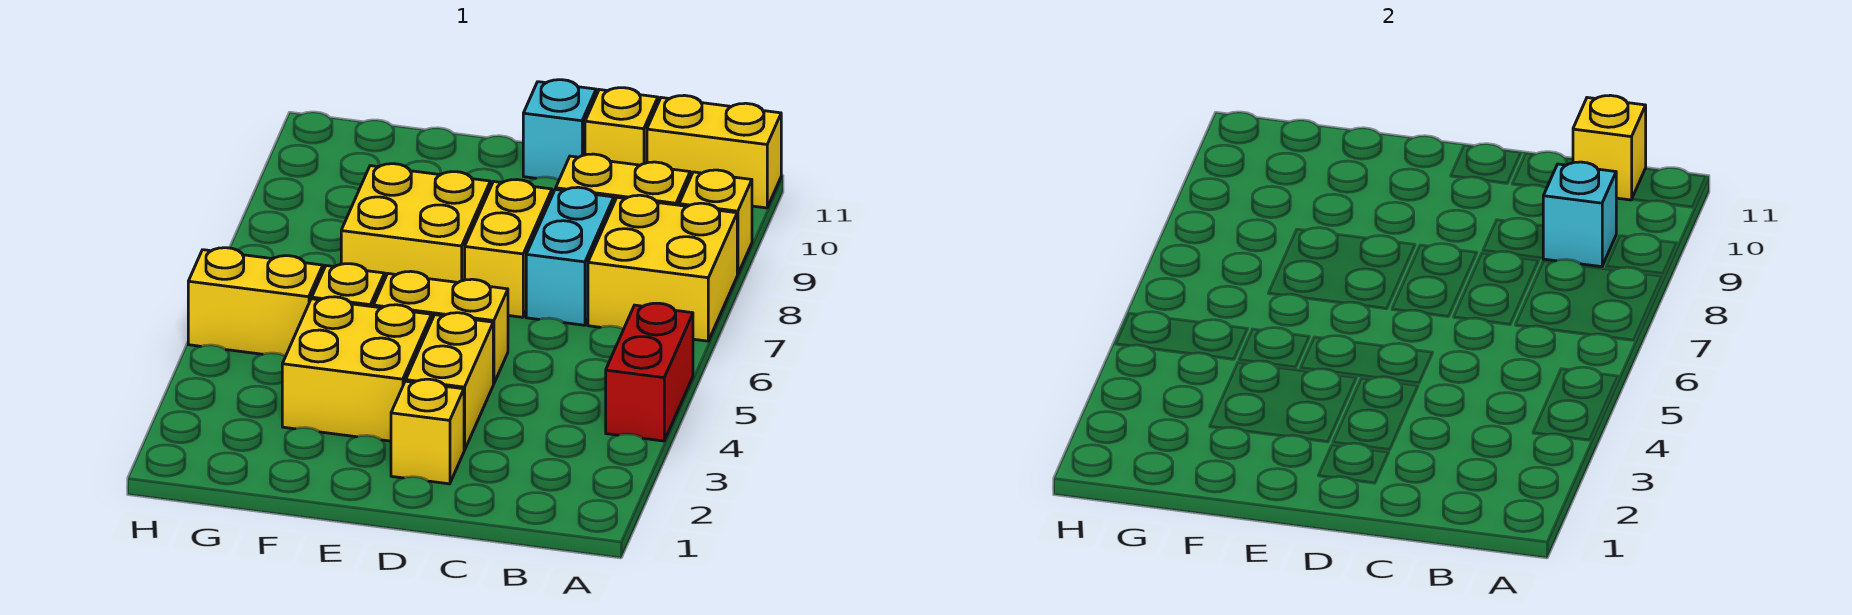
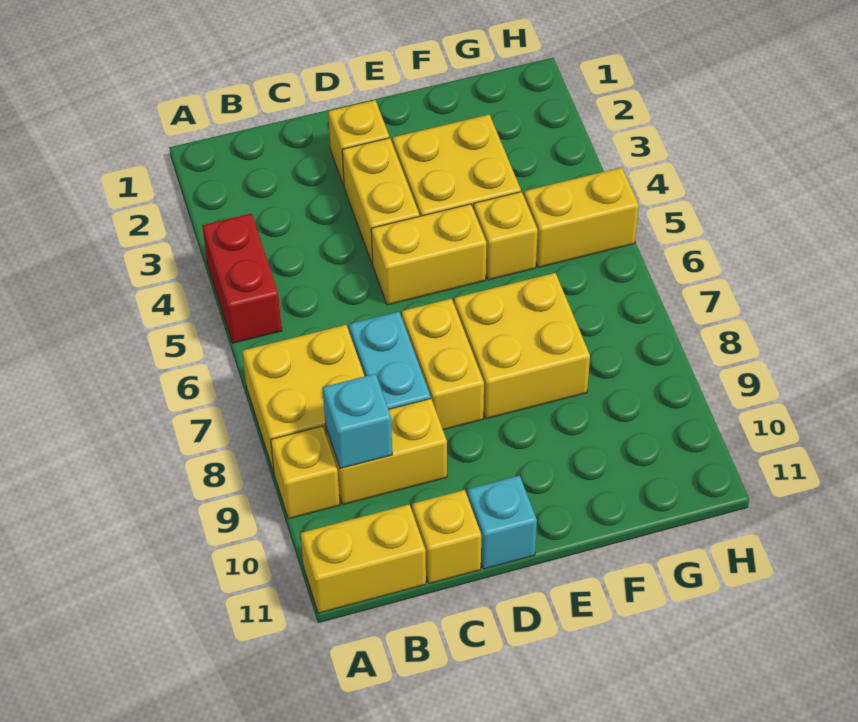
yellow brick B11 level 2 -> none

